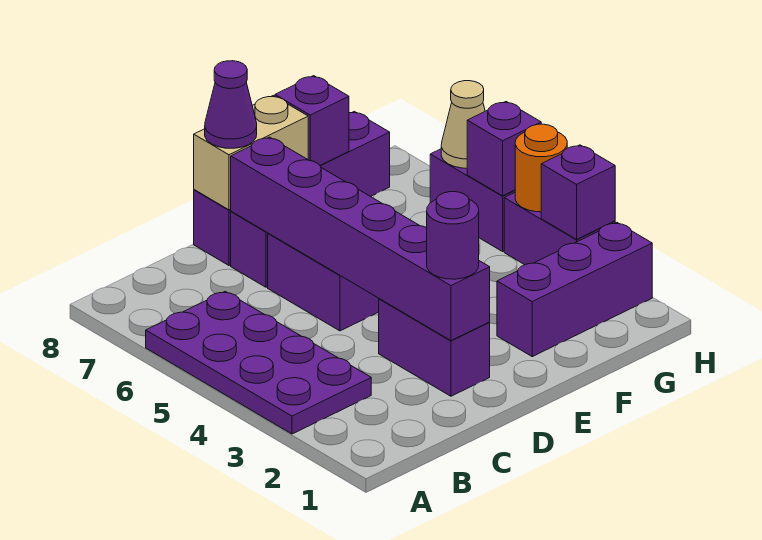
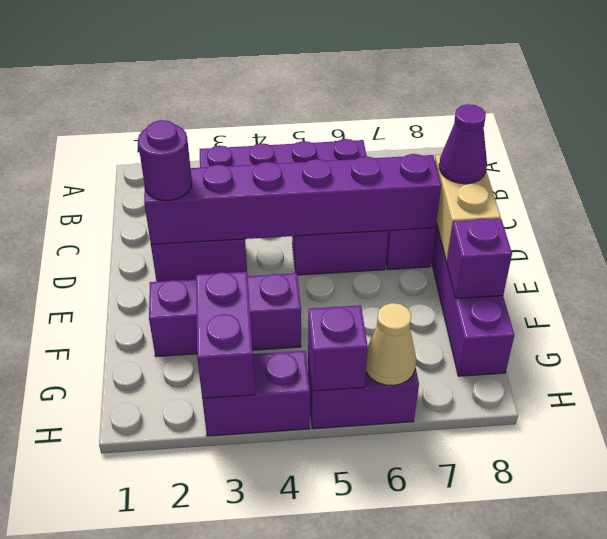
purple brick F2:H2 level 1 -> purple brick F2:F4 level 1
purple brick H3 level 2 -> purple brick G3:H3 level 2
orange round brick H4 level 2 -> none

